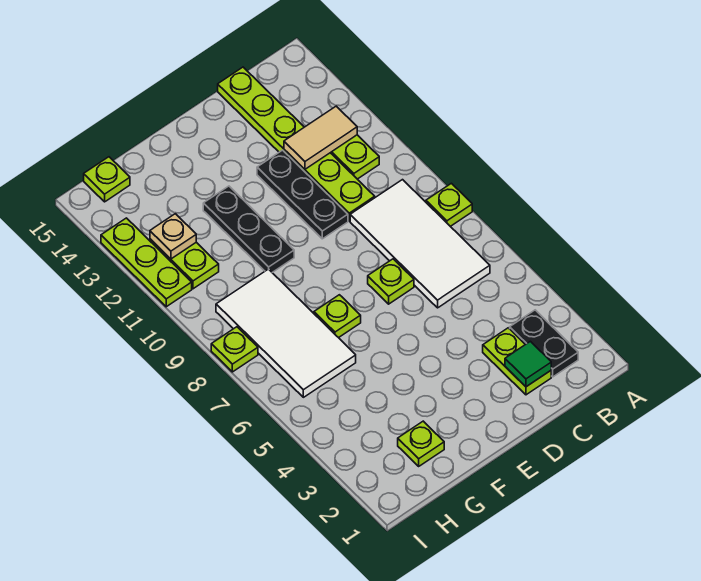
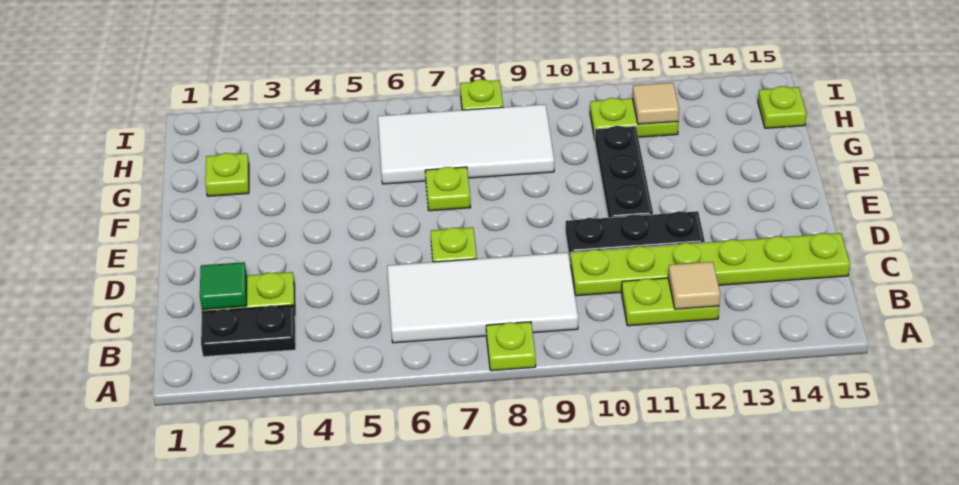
tan tile B12:C12 level 2 -> tan tile B12 level 2
black plate F10:F12 level 1 -> black plate E11:G11 level 1
tan plate H12 level 2 -> tan tile H12 level 2
lime plate I11:I13 level 1 -> none

